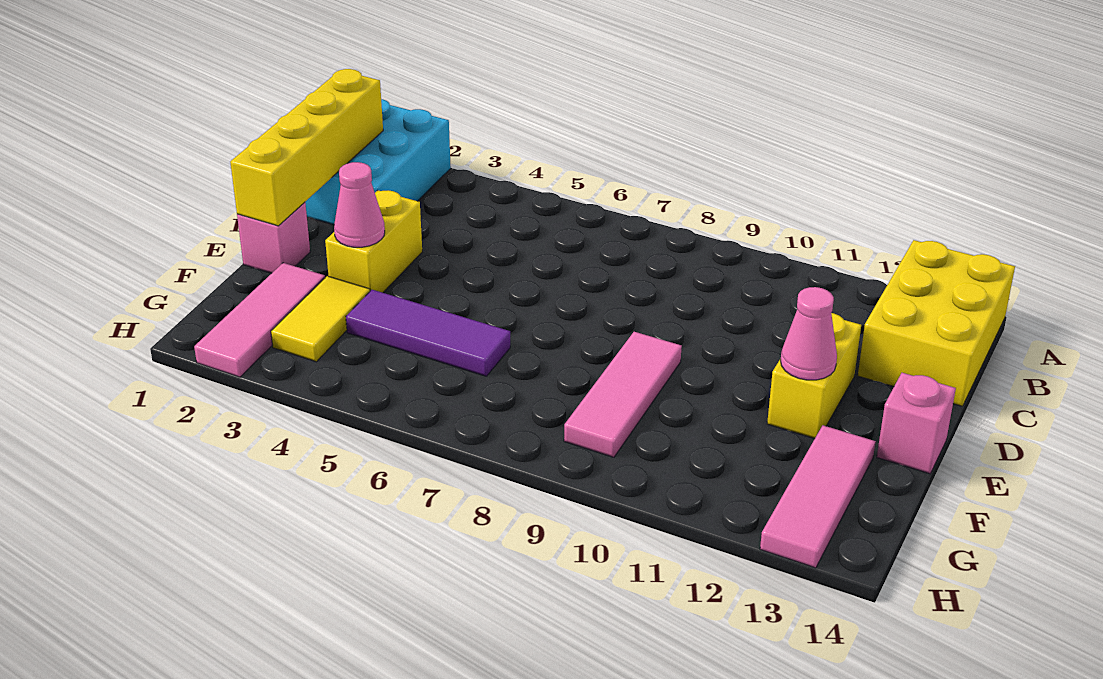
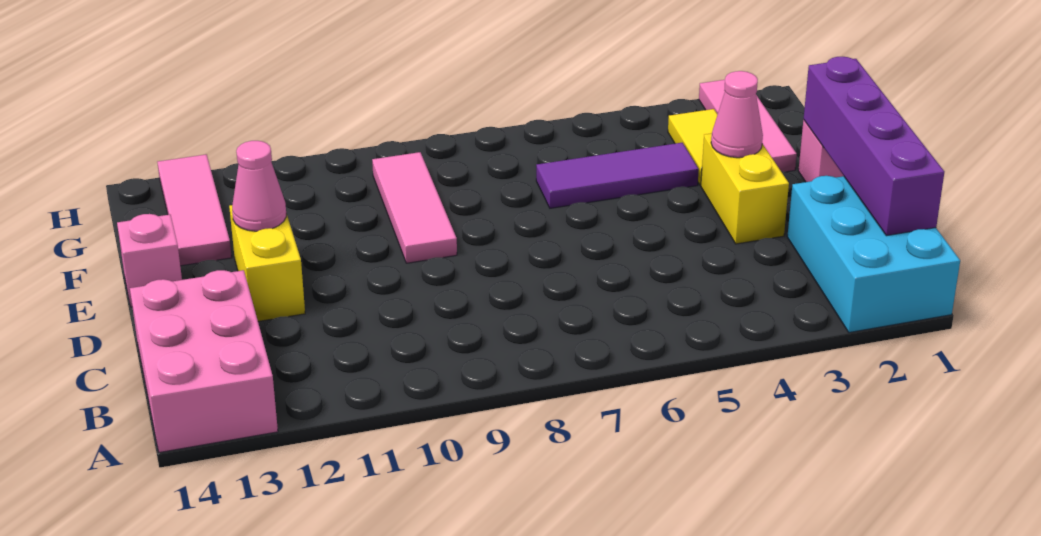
yellow brick A13:C14 level 1 -> pink brick A13:C14 level 1
yellow brick B1:E1 level 2 -> purple brick B1:E1 level 2

